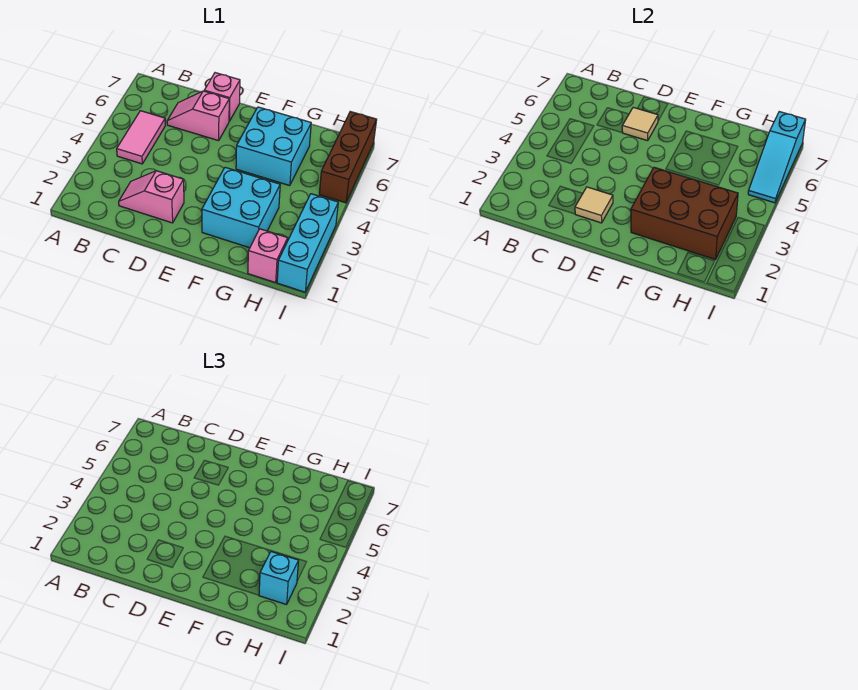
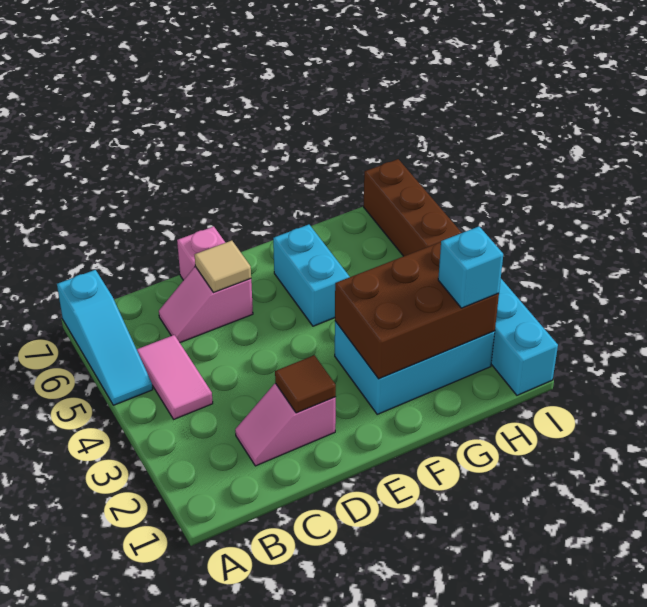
tan tile D2 level 2 -> brown tile D2 level 2
cyan brick F2:G3 level 1 -> cyan brick F2:H3 level 1
cyan brick F5:G6 level 1 -> cyan brick F5:F6 level 1
pink brick H1 level 1 -> none
cyan slope I5:I7 level 2 top 7 -> cyan slope A5:A7 level 1 top 7

